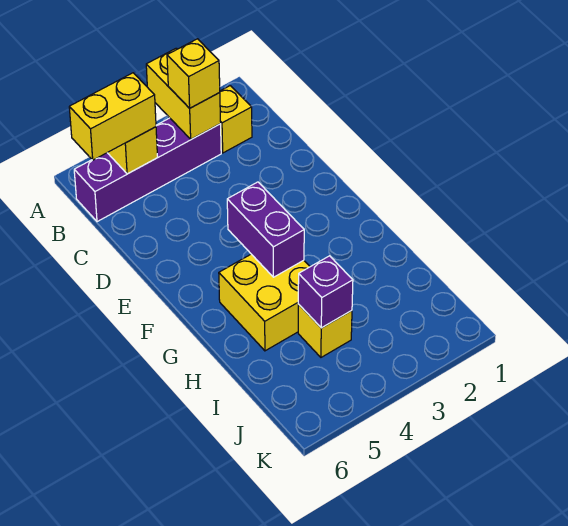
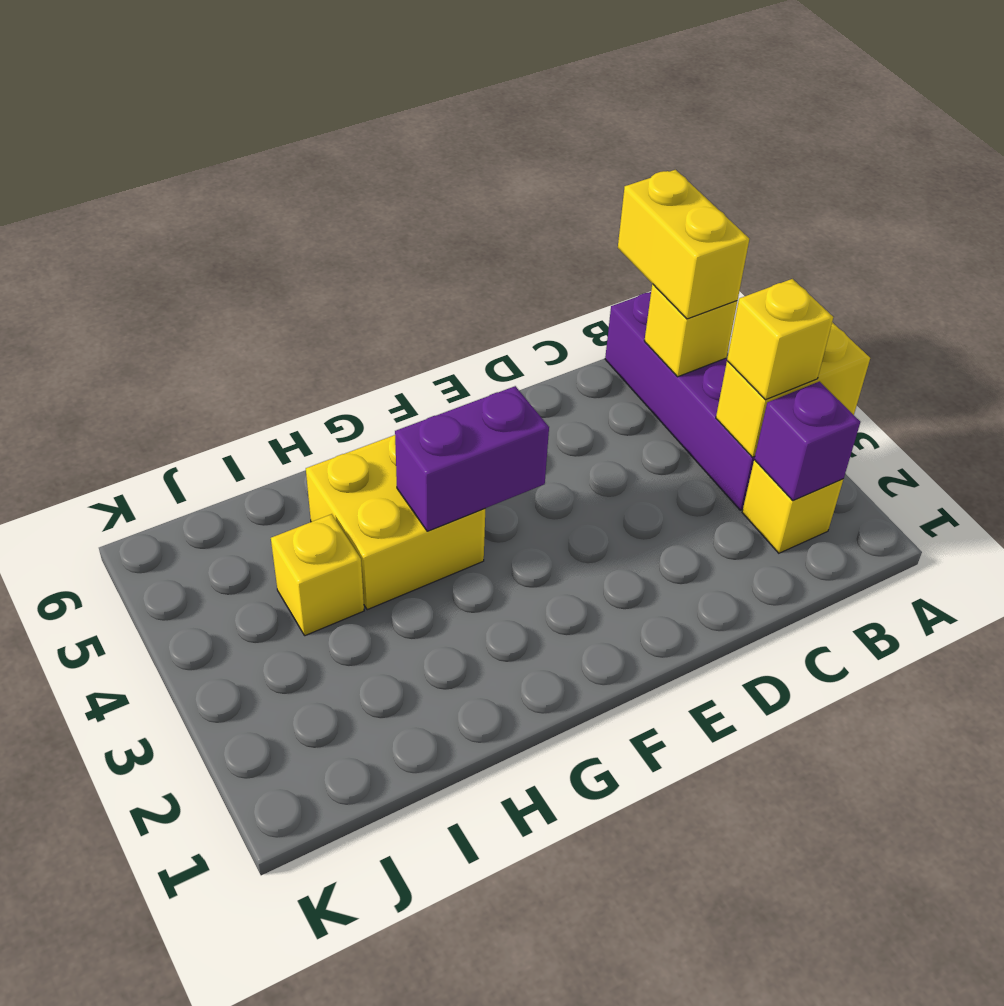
purple brick I4 level 2 -> purple brick B2 level 2

